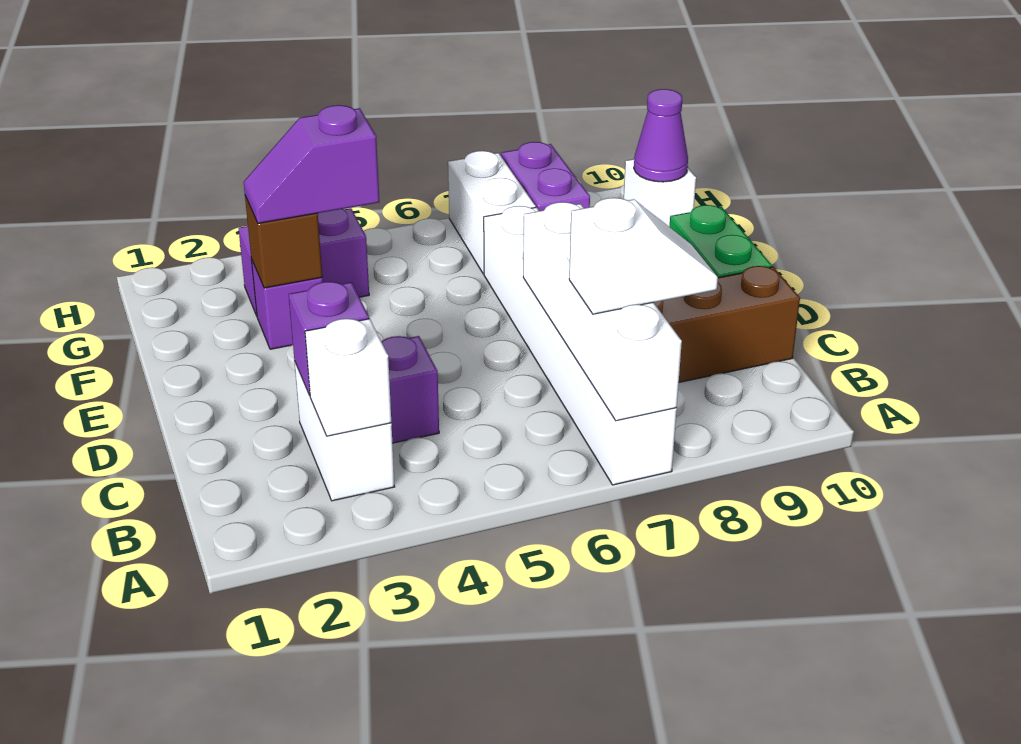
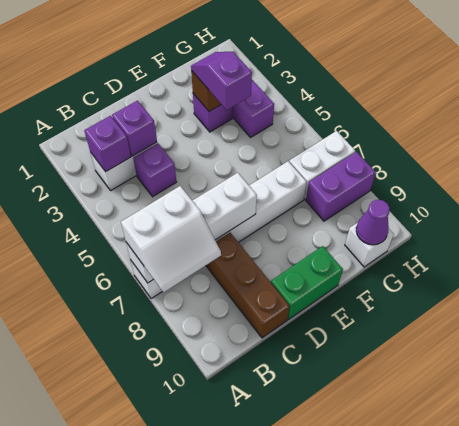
white brick B3 level 2 -> purple brick B3 level 2
white slope B7:B8 level 3 top 7 -> white slope A7:B8 level 3 top 7

